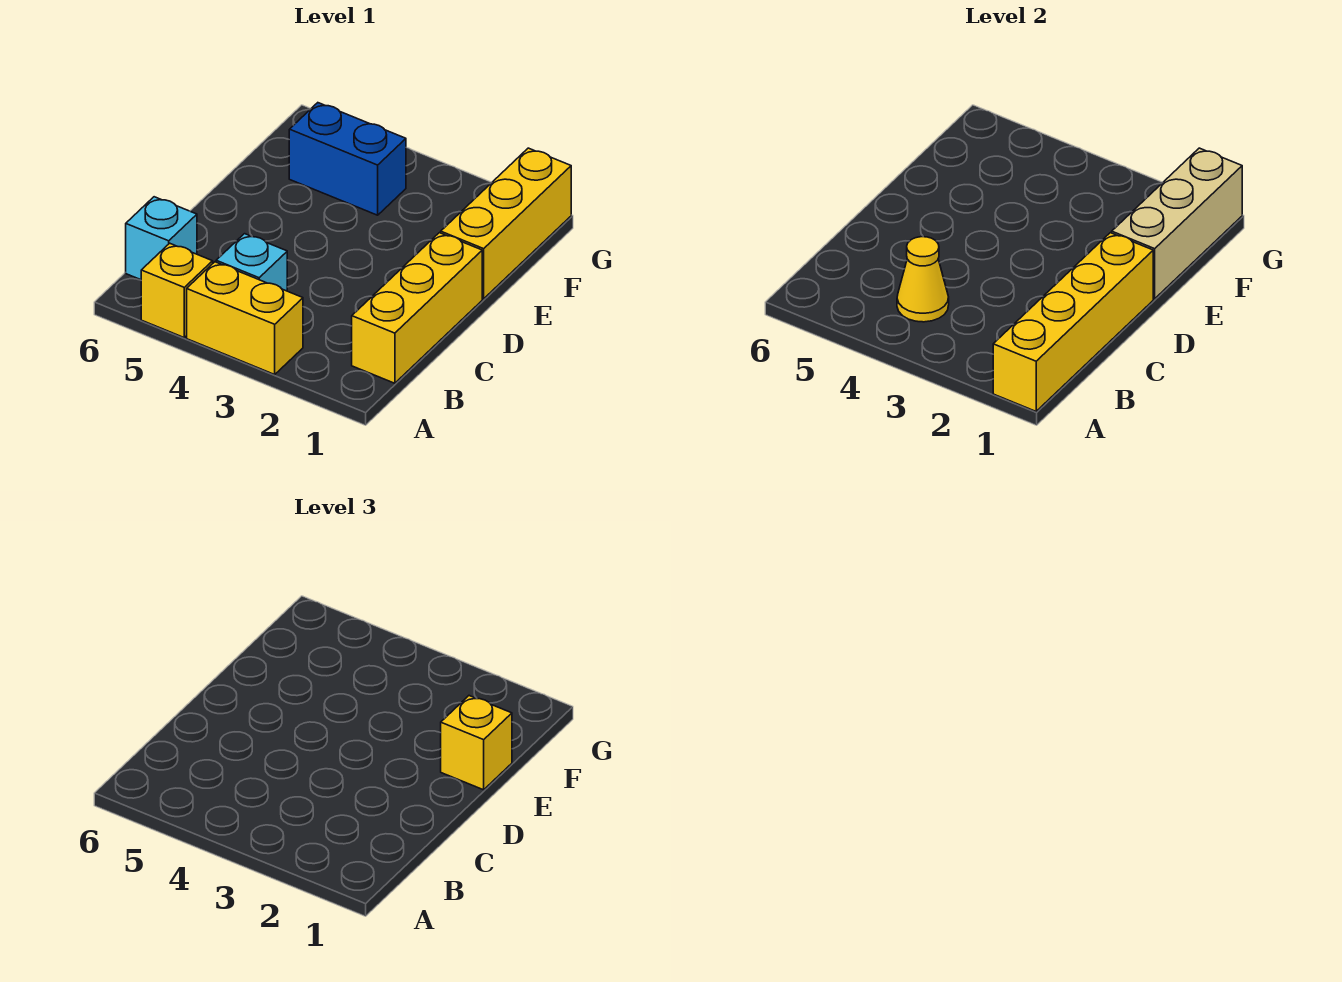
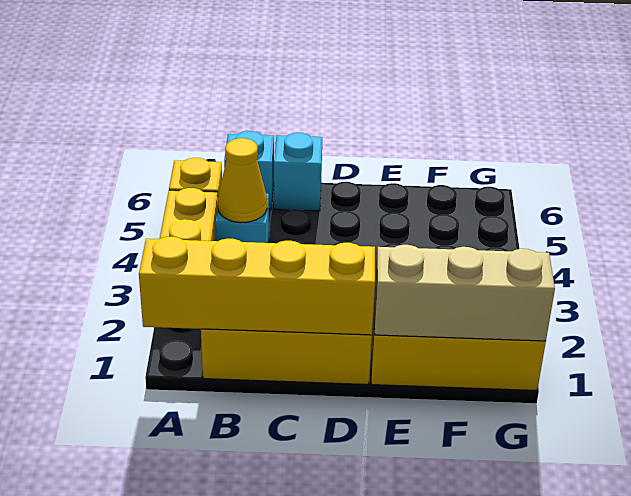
none -> cyan brick C6 level 1
yellow brick E1 level 3 -> none
blue brick F4:F5 level 1 -> none

